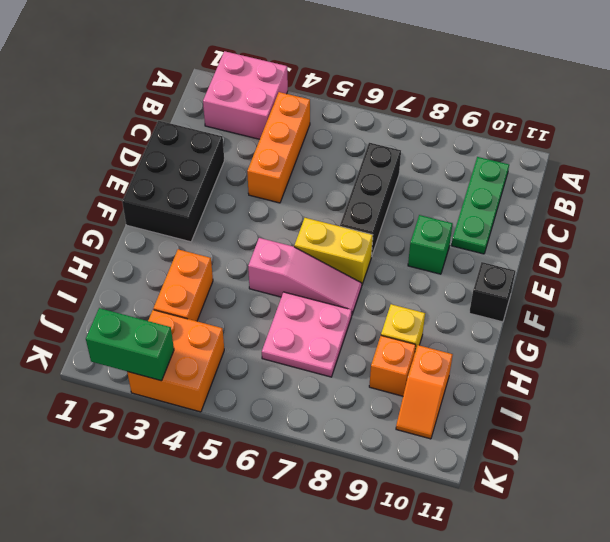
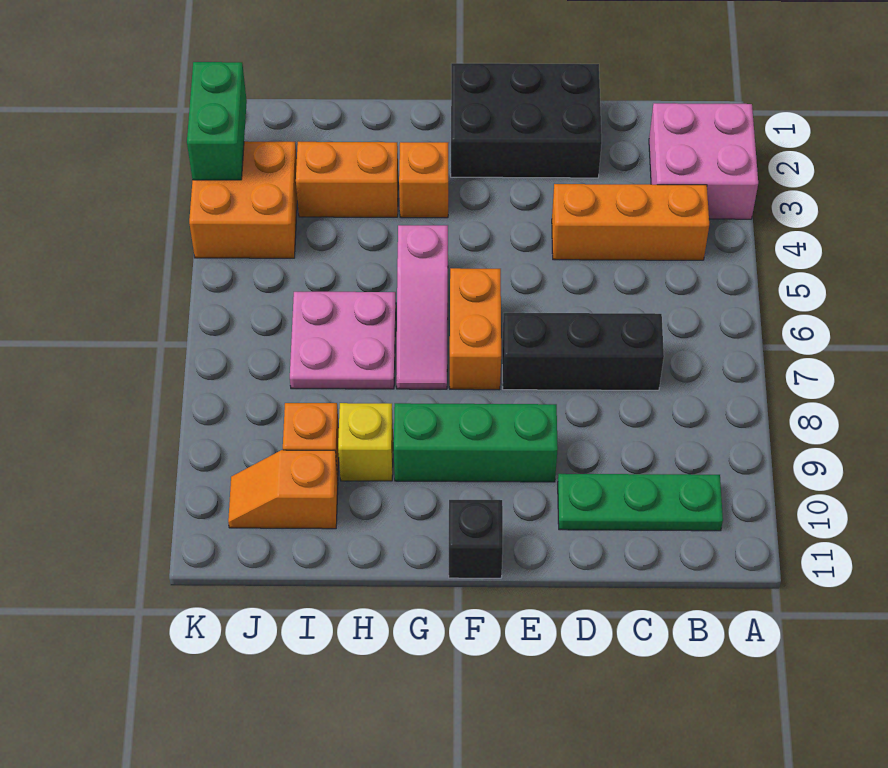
green brick E9 level 1 -> green brick E9:G9 level 1
yellow brick F6:F7 level 1 -> orange brick F6:F7 level 1
none -> orange brick G3 level 1

